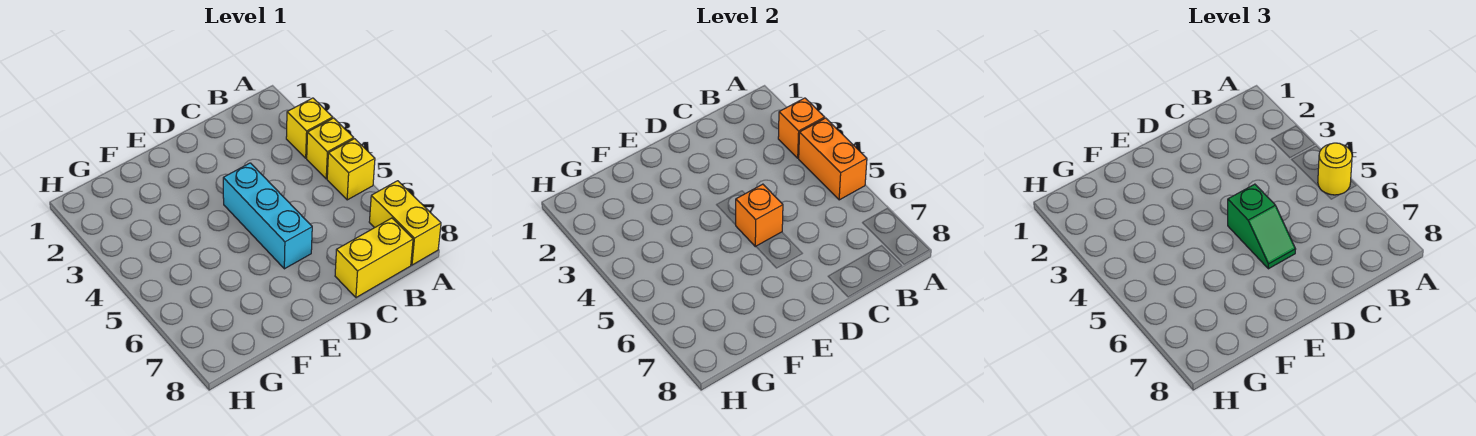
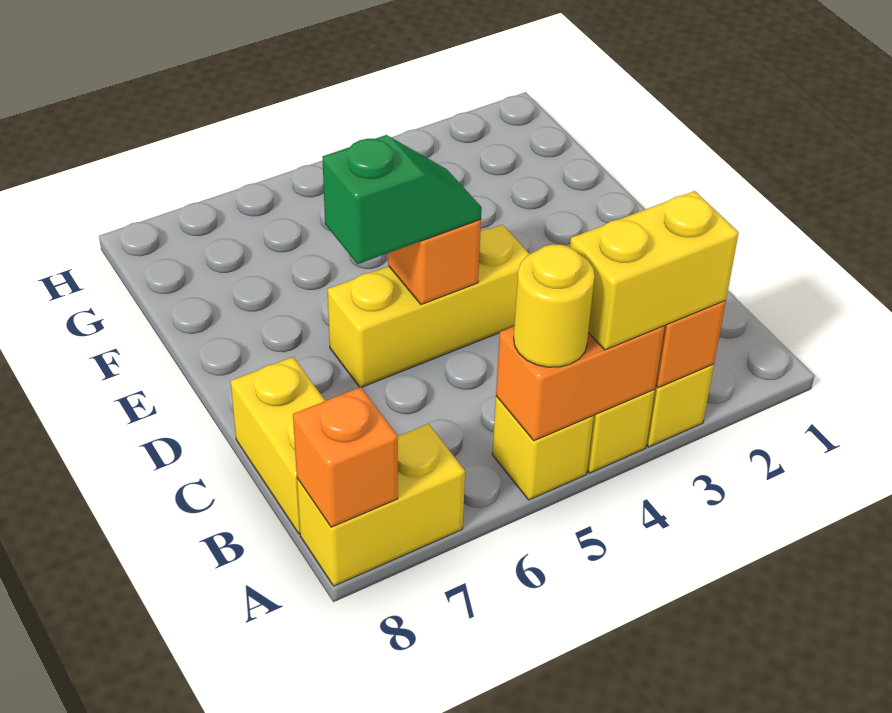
none -> yellow brick A3:A4 level 3
none -> orange brick A8 level 2
cyan brick D4:D6 level 1 -> yellow brick D4:D6 level 1
green slope D5:D6 level 3 top 5 -> green slope D5:D6 level 3 top 6

